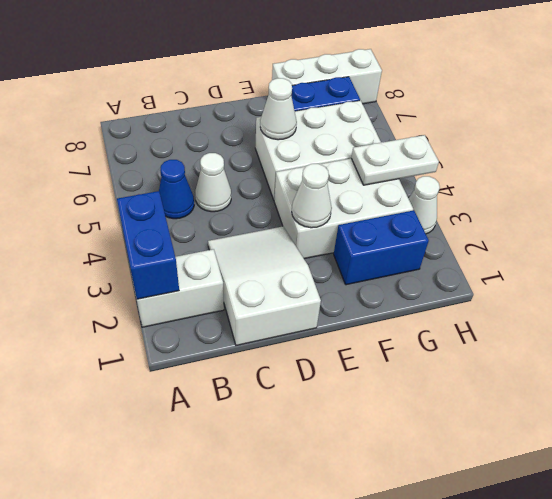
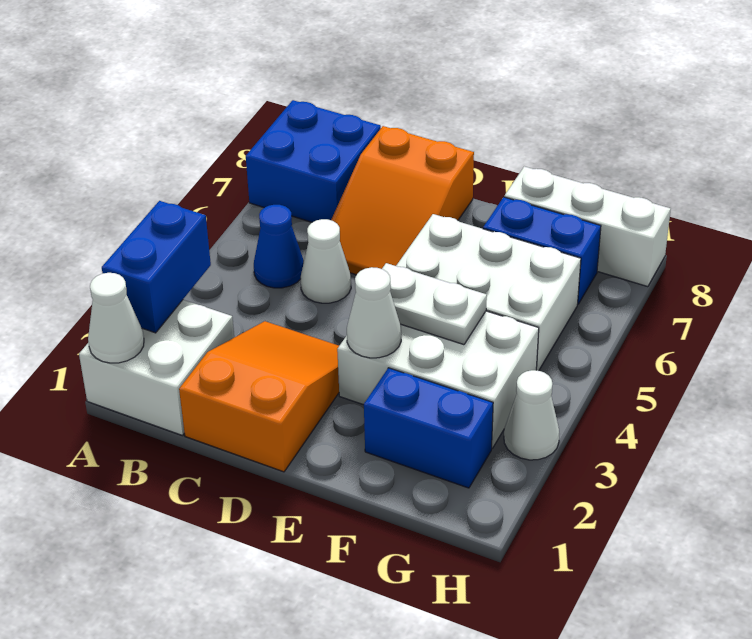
white brick A2:B2 level 1 -> white brick A1:B2 level 1
none -> blue brick A7:B8 level 1
white slope C1:D3 level 1 top 1 -> orange slope C1:D3 level 1 top 1
none -> orange slope C6:D8 level 1 top 8
white cone E6 level 2 -> white cone A1 level 2
white plate G4:H4 level 2 -> white plate E4:F4 level 2

